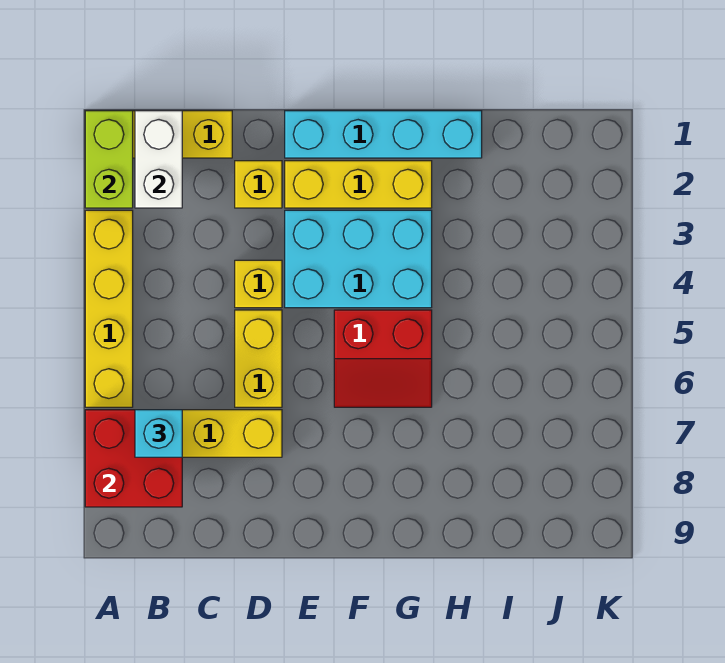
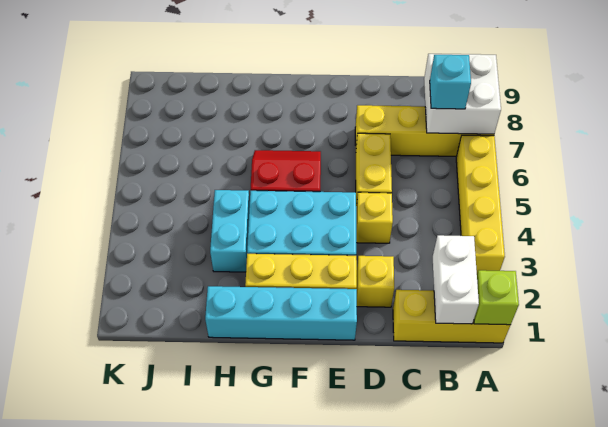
lime brick A1:A2 level 2 -> lime brick A1 level 2
red brick A7:B8 level 2 -> white brick A7:B8 level 2
none -> cyan brick H3:H4 level 1

